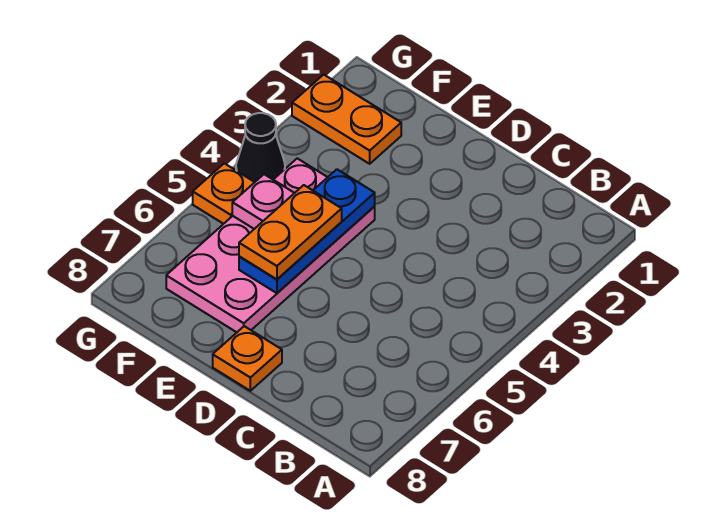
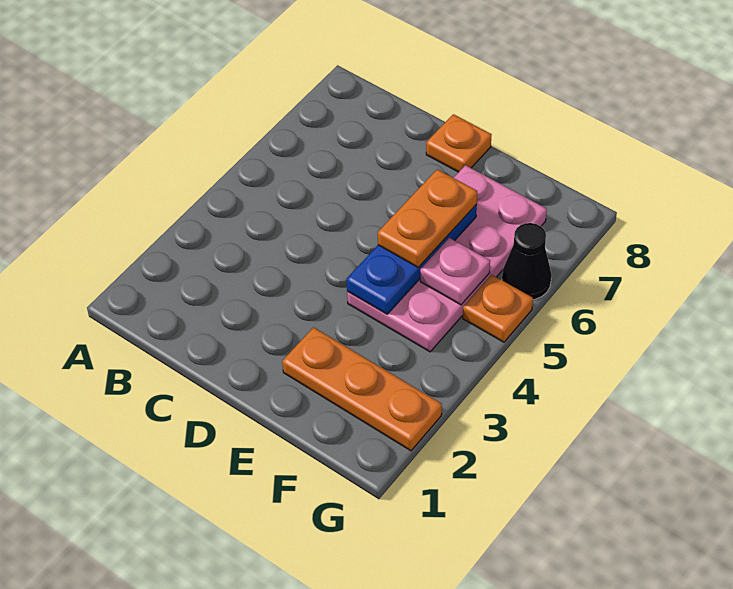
orange plate F2:G2 level 1 -> orange plate E2:G2 level 1
black cone G4 level 1 -> black cone G6 level 1

